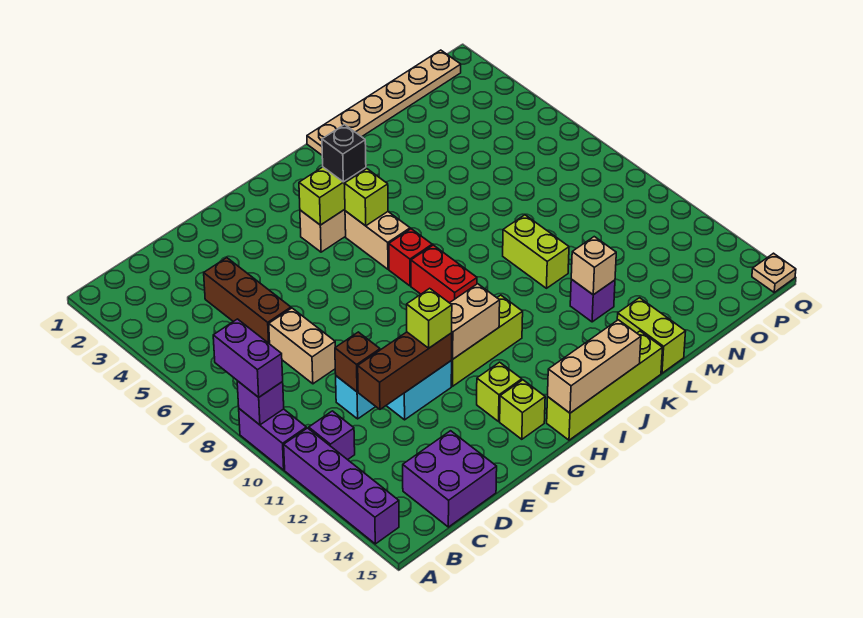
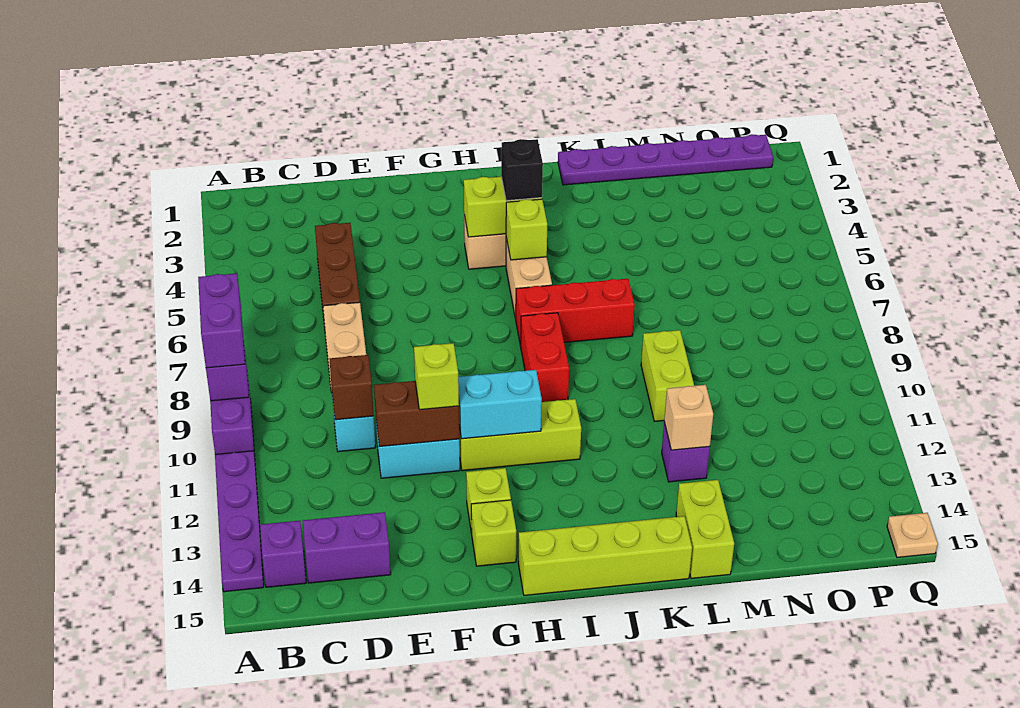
purple brick A11:A14 level 1 -> purple plate A11:A14 level 1
purple brick B11 level 1 -> purple brick B14 level 1
purple brick C14:D15 level 1 -> purple brick C14:D14 level 1
brown brick D11:F11 level 2 -> brown brick E11:F11 level 2
tan brick G11:H11 level 2 -> cyan brick G11:H11 level 2
tan brick H15:J15 level 2 -> none
red brick I7 level 1 -> red brick I7:K7 level 1
tan plate K1:P1 level 1 -> purple plate K1:P1 level 1

